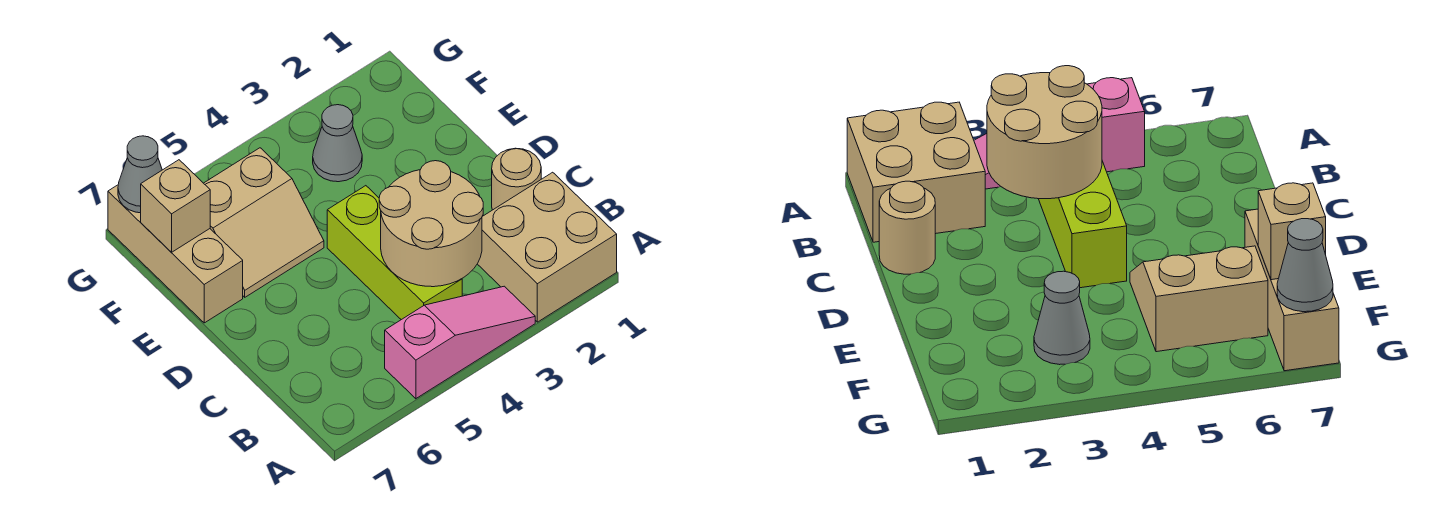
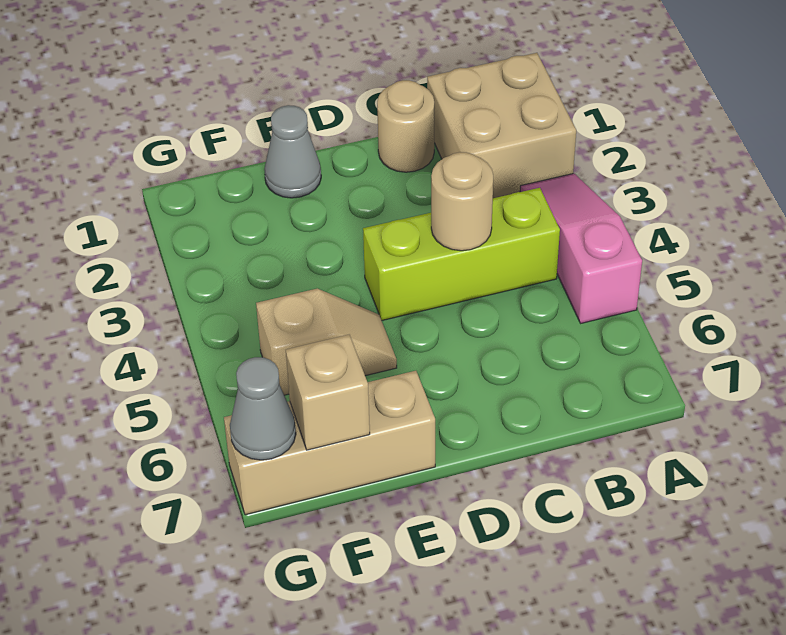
tan round brick B3:C4 level 2 -> tan round brick C4 level 2
tan slope E5:F6 level 1 top F -> tan slope E5:F5 level 1 top F
grey cone F3 level 1 -> grey cone E1 level 1

